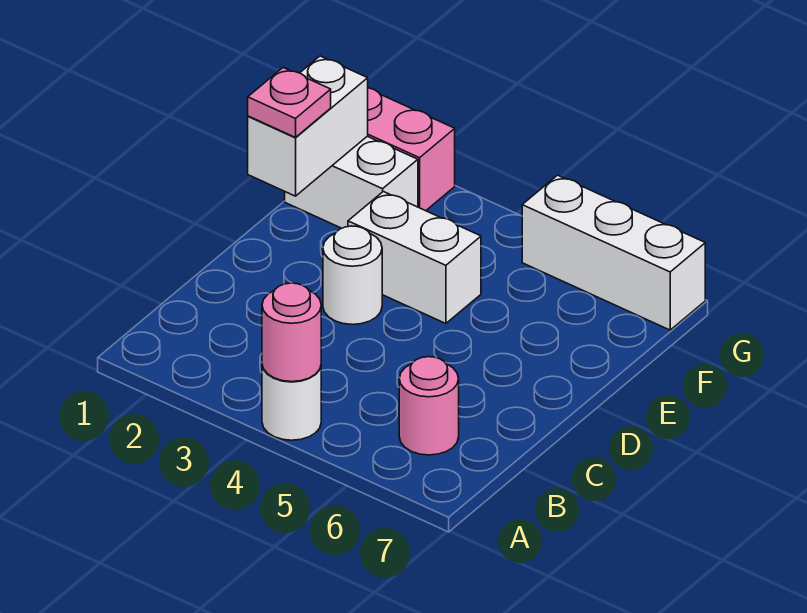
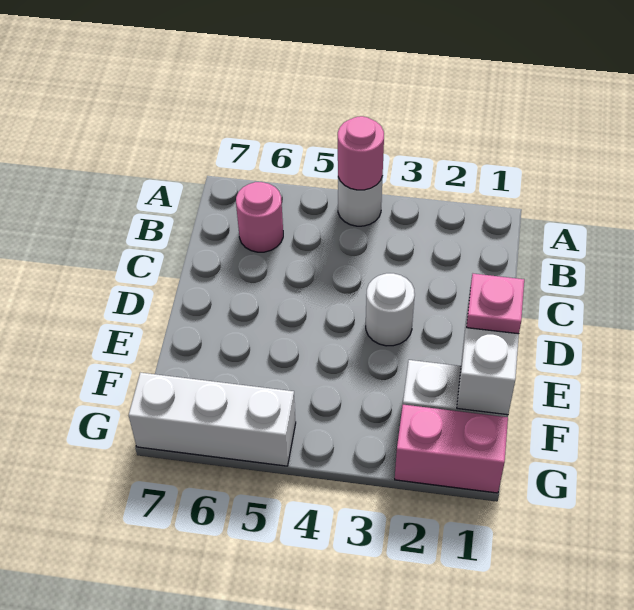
white brick E3:E4 level 1 -> none

